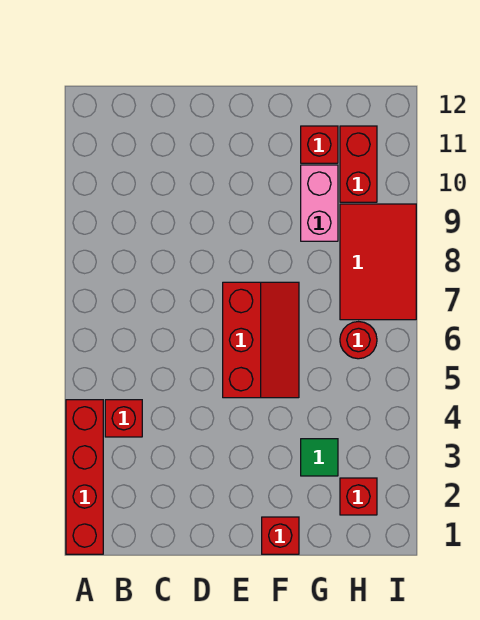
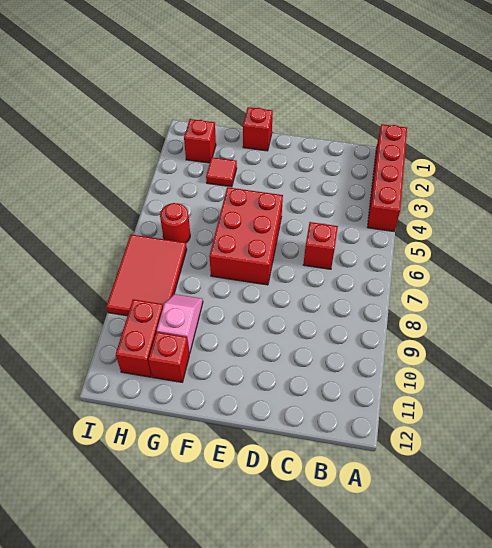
red brick B4 level 1 -> red brick C6 level 1
red slope E5:F7 level 1 top E -> red brick E5:F7 level 1
green tile G3 level 1 -> red tile G3 level 1
pink brick G9:G10 level 1 -> pink slope G9:G10 level 1 top 10

